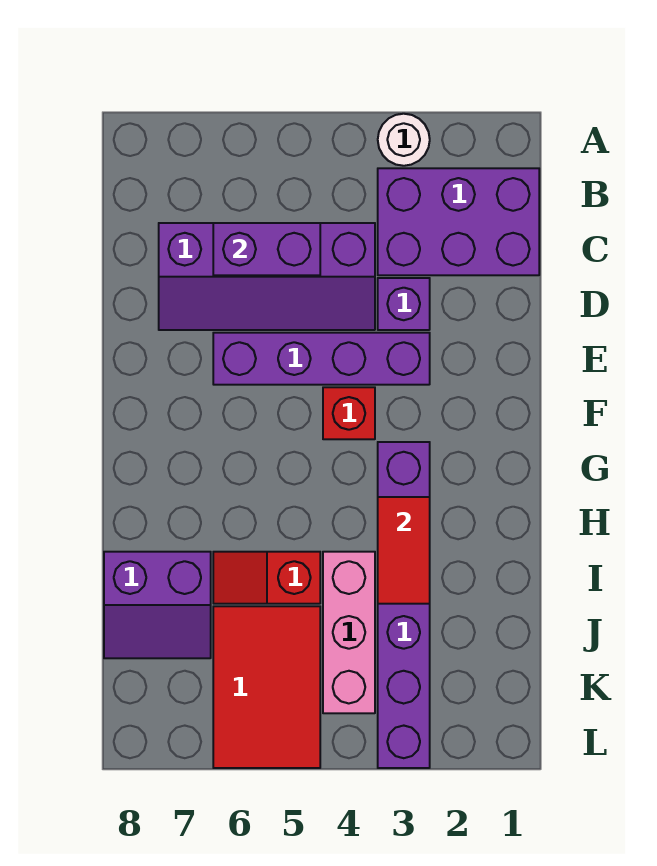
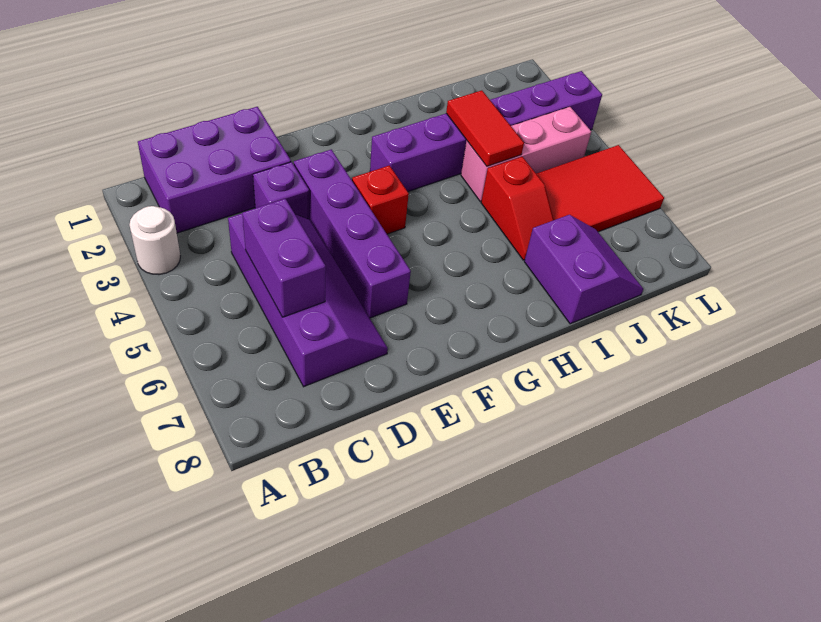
purple brick B1:C3 level 1 -> purple brick B1:D2 level 1
red tile H3:I3 level 2 -> red tile I3:I4 level 2

